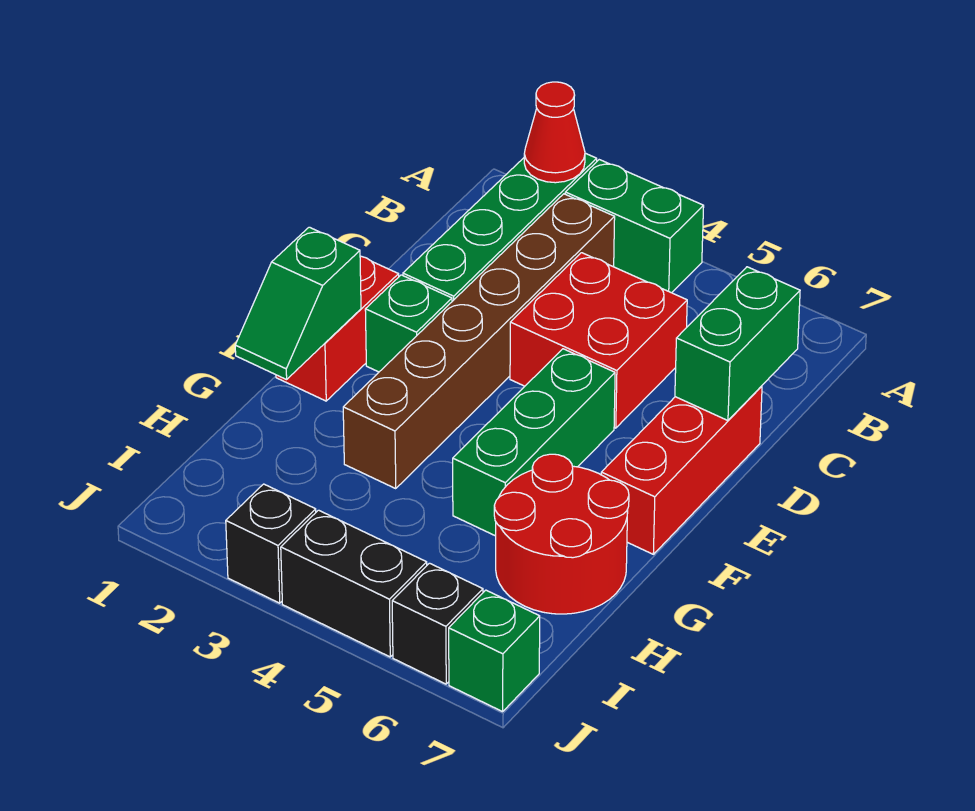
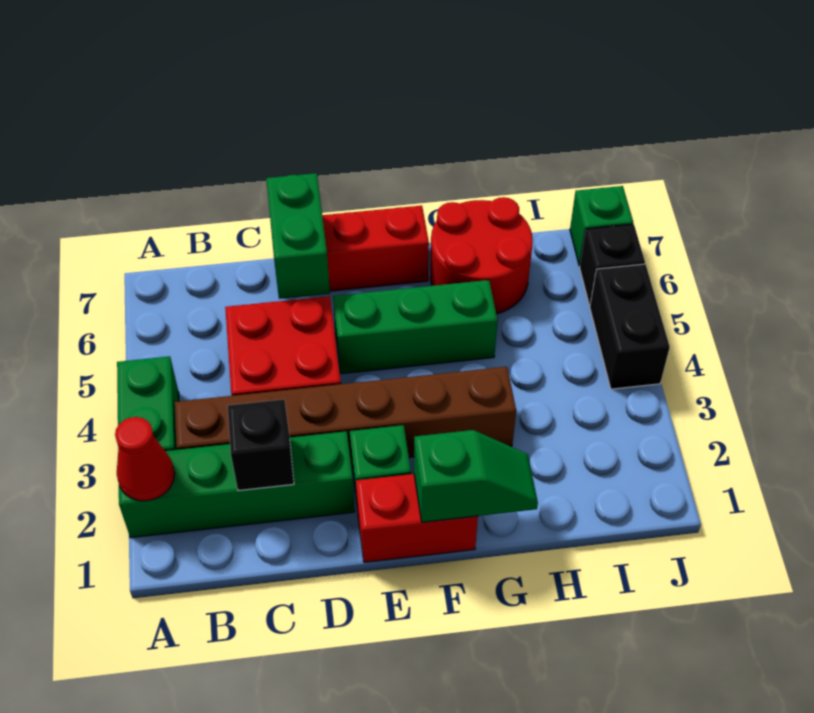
green brick C7:D7 level 2 -> green brick D6:D7 level 2
black brick J3 level 1 -> black brick C2 level 2

